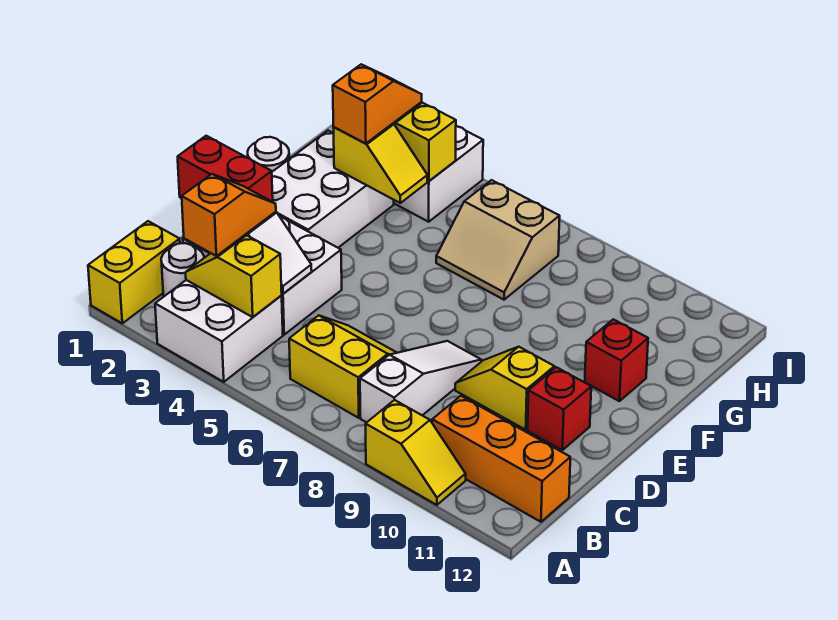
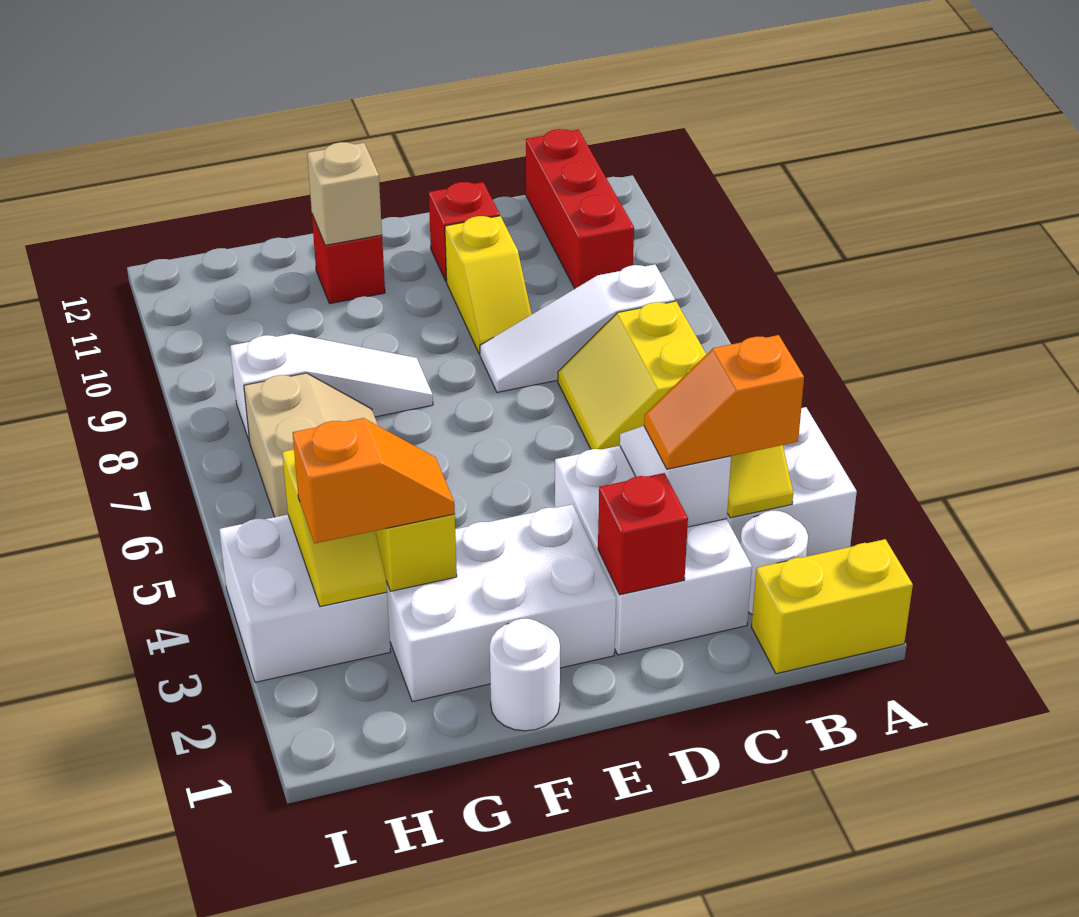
yellow slope A9:A10 level 1 top 9 -> none
orange brick B10:B12 level 1 -> red brick B10:B12 level 1
red brick D1:D2 level 2 -> red brick D2 level 2
none -> white slope F8:H8 level 1 top H
none -> tan brick F11 level 2
orange slope G3:H3 level 3 top G -> orange slope G3:H3 level 3 top H

